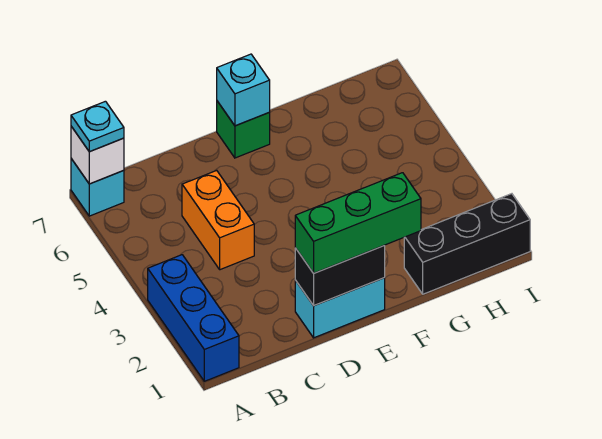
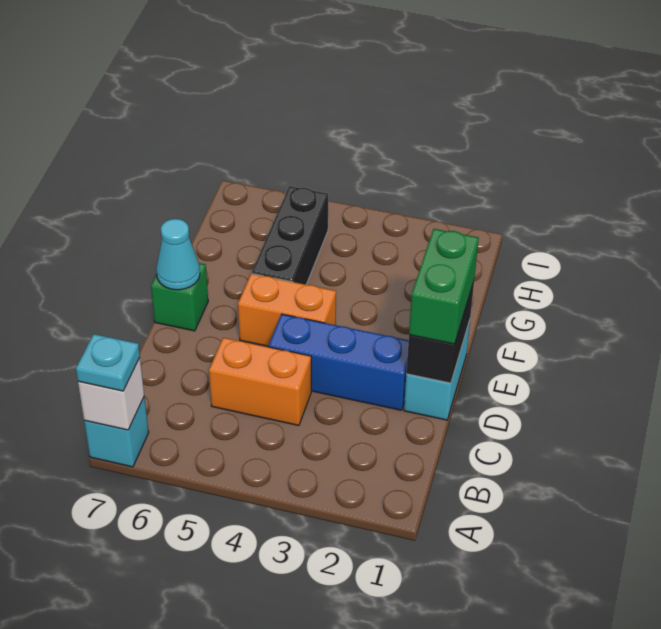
blue brick A1:A3 level 1 -> blue brick D2:D4 level 1
green brick D1:F1 level 3 -> green brick D1:E1 level 3
none -> orange brick E4:E5 level 1
cyan brick E7 level 2 -> cyan cone E7 level 2
black brick G1:I1 level 1 -> black brick F5:H5 level 1

